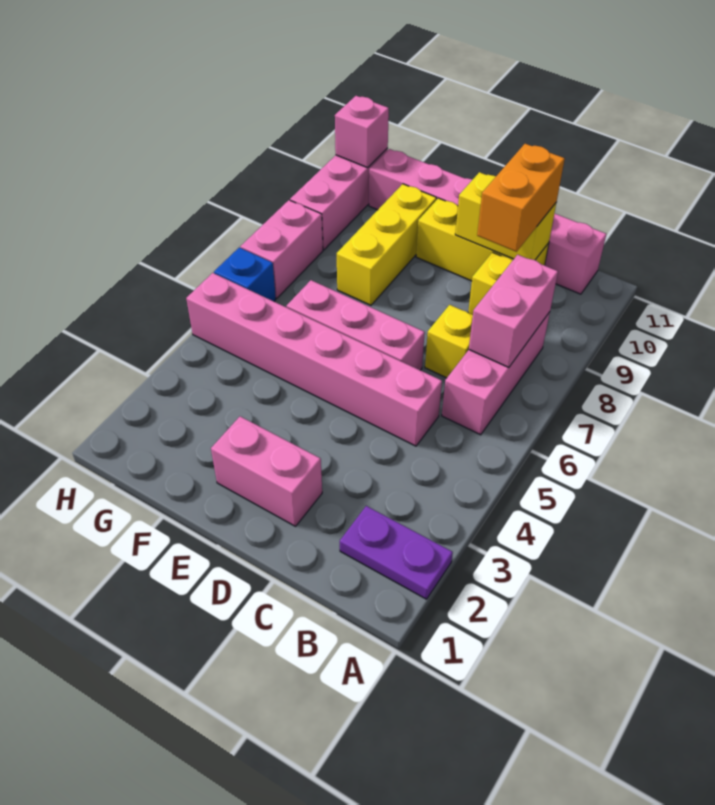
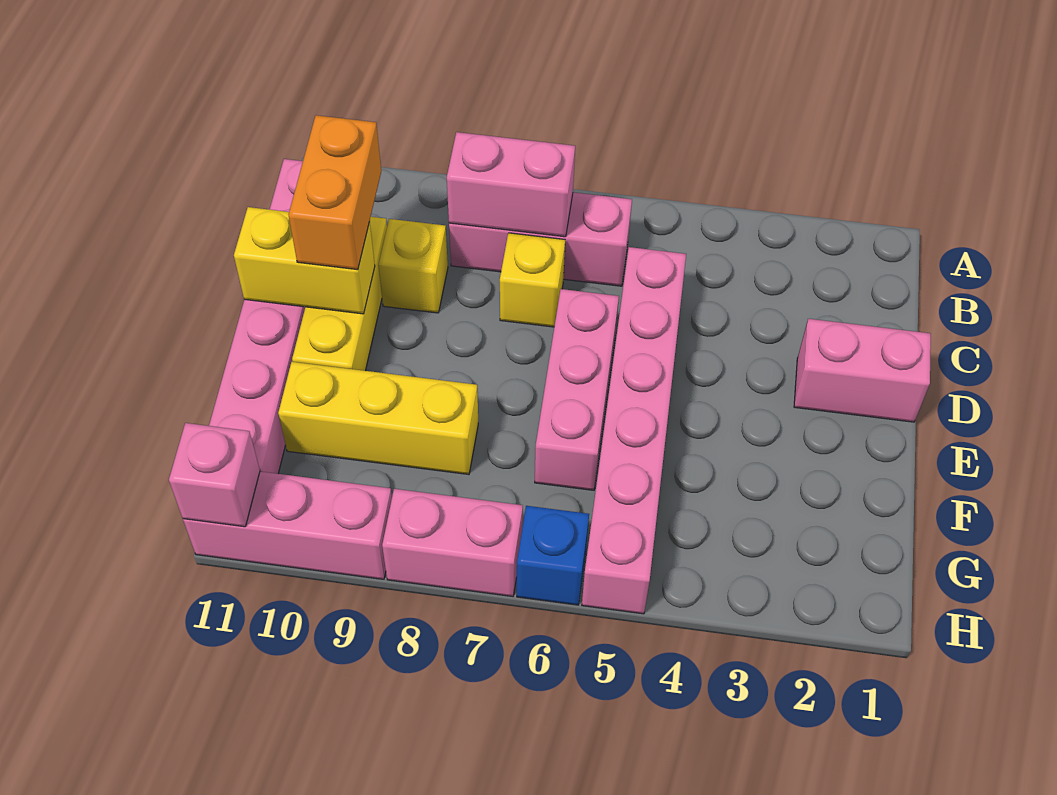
purple plate A2:B2 level 1 -> none
orange brick C9:C10 level 3 -> orange brick C10:D10 level 3
yellow brick C10:D10 level 2 -> yellow brick D10:D11 level 2
pink brick D2:E2 level 1 -> pink brick D1:D2 level 1

